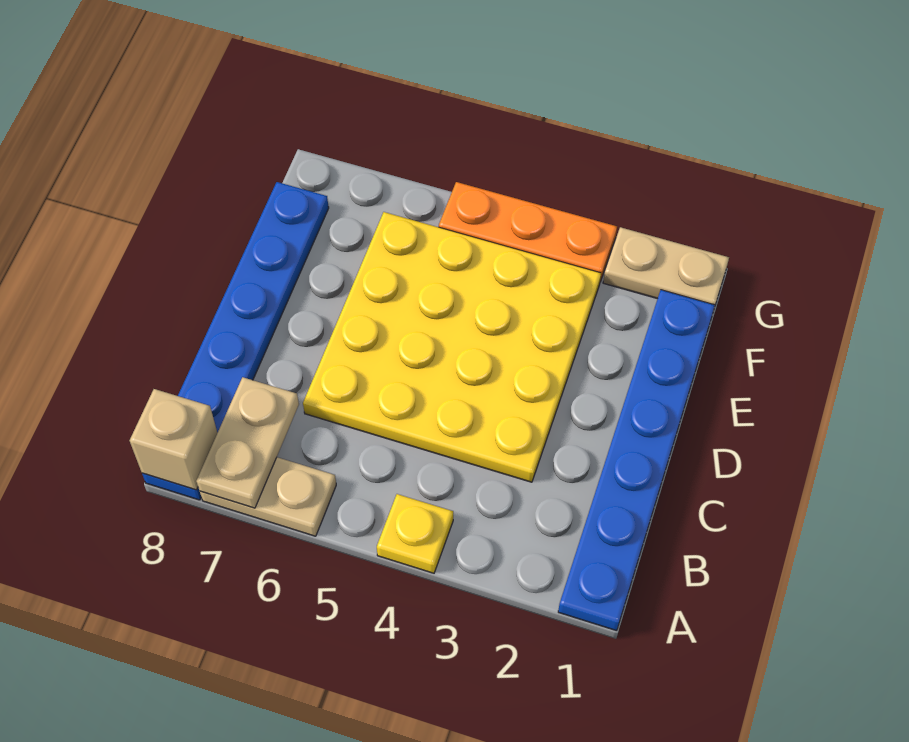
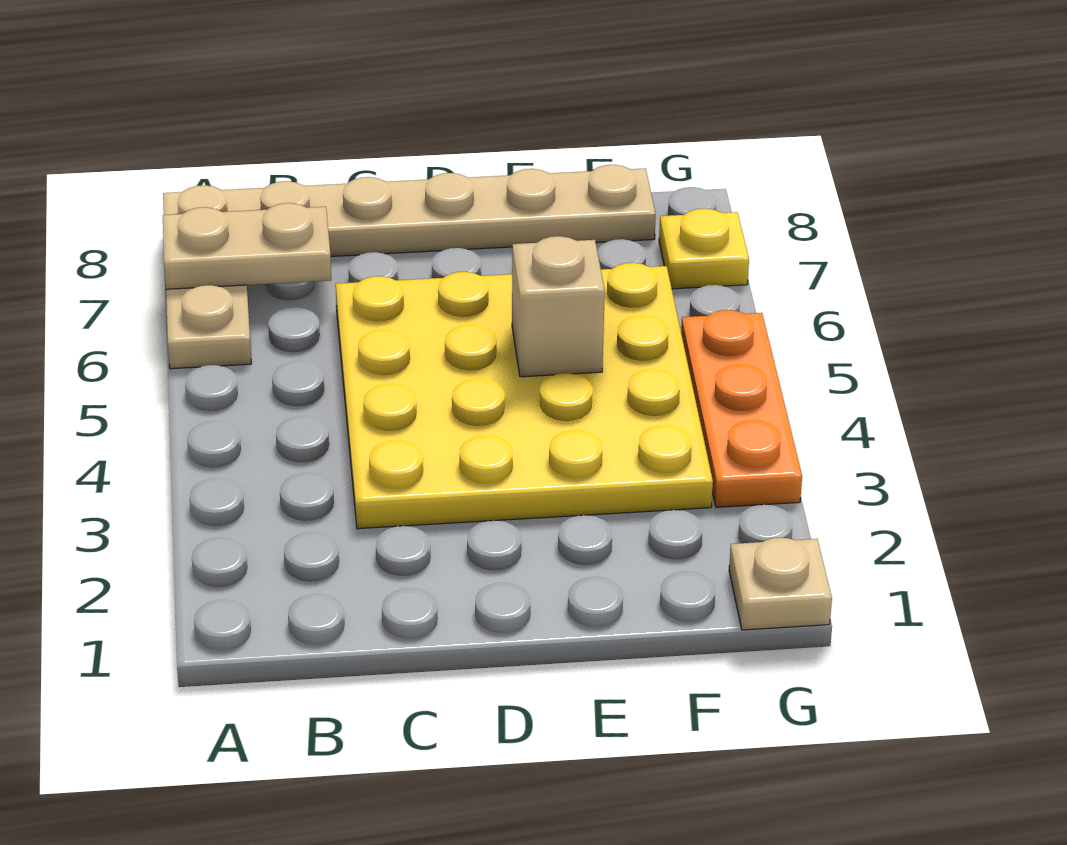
blue plate A1:F1 level 1 -> none
yellow plate A4 level 1 -> yellow plate G7 level 1
blue plate A8:F8 level 1 -> tan plate A8:F8 level 1
tan brick A8 level 2 -> tan brick E5 level 2
tan plate G1:G2 level 1 -> tan plate G1 level 1

